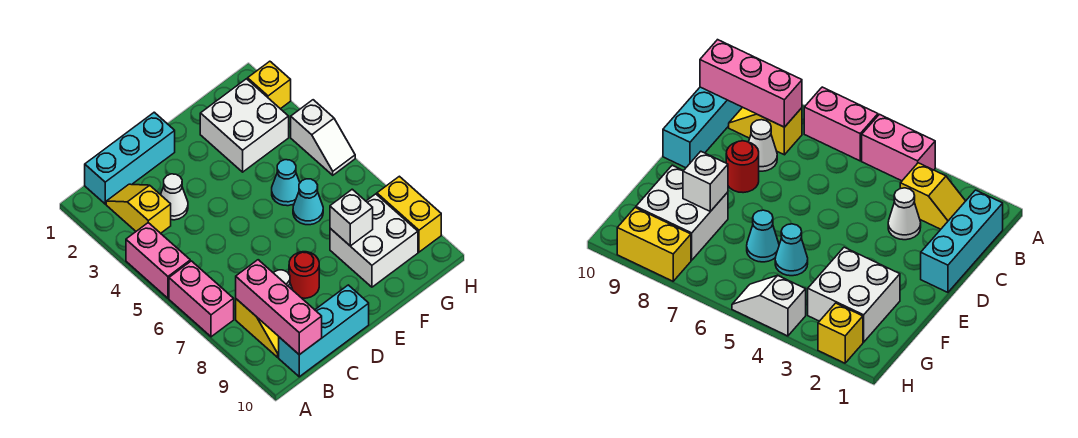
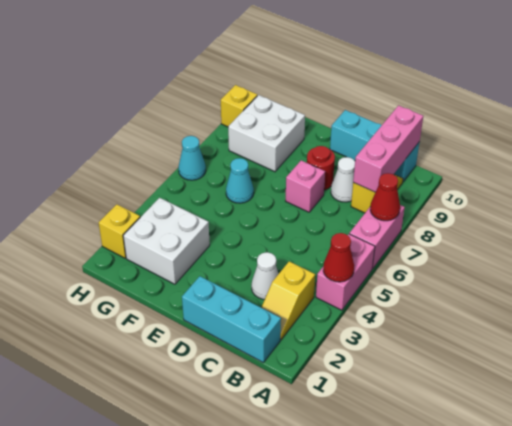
none -> red cone A4 level 2
none -> red cone A7 level 2
none -> pink brick D7 level 1
cyan cone F5 level 1 -> cyan cone H6 level 1
white brick F8 level 2 -> none
white slope H4:H5 level 1 top 4 -> none
yellow brick H8:H9 level 1 -> yellow brick H9 level 1

